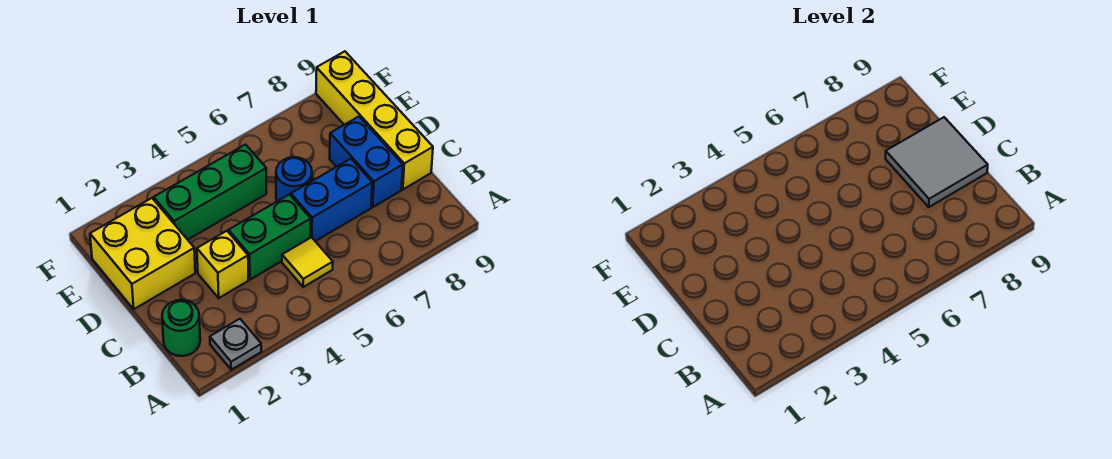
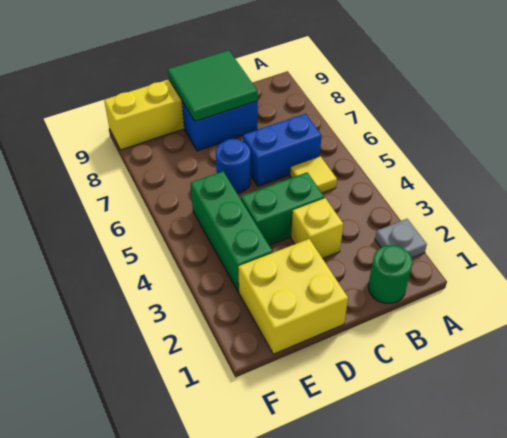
green brick C4:C5 level 1 -> green brick C4:D4 level 1
blue brick C6:C7 level 1 -> blue brick B6:C6 level 1
grey tile C8:D9 level 2 -> green tile C8:D9 level 2

